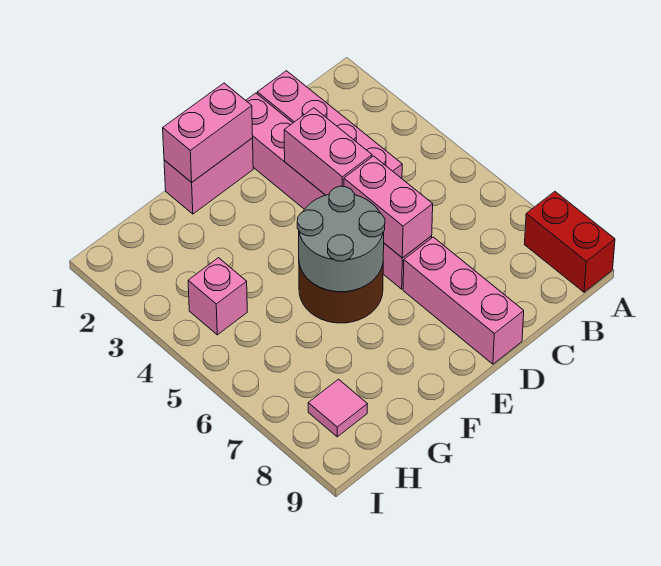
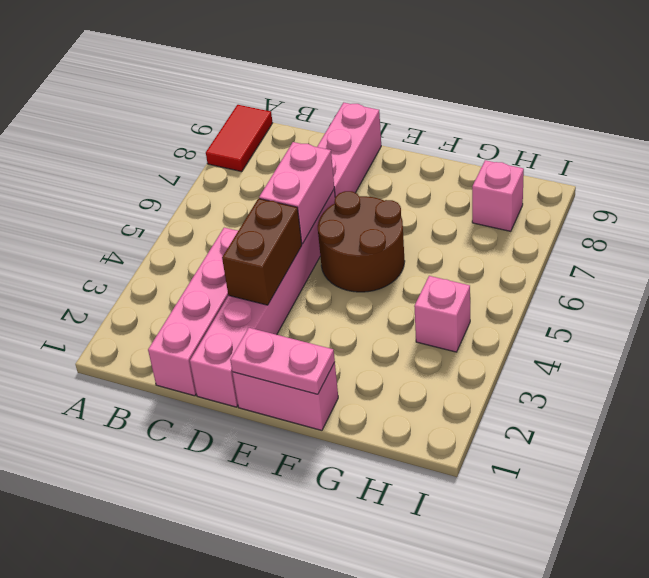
red brick A8:A9 level 1 -> red tile A8:A9 level 1
pink brick D3:D4 level 2 -> brown brick D3:D4 level 2
pink brick E1:F1 level 2 -> pink plate E1:F1 level 2
grey round brick E5:F6 level 2 -> none
pink tile H8 level 1 -> pink brick H8 level 1

